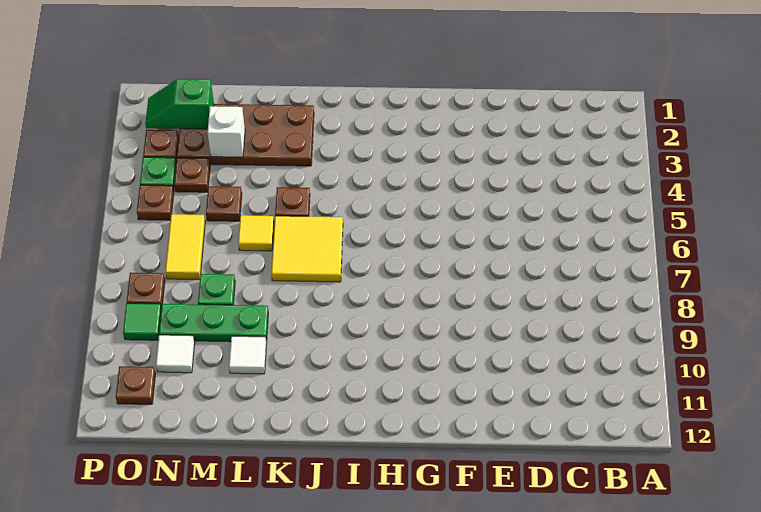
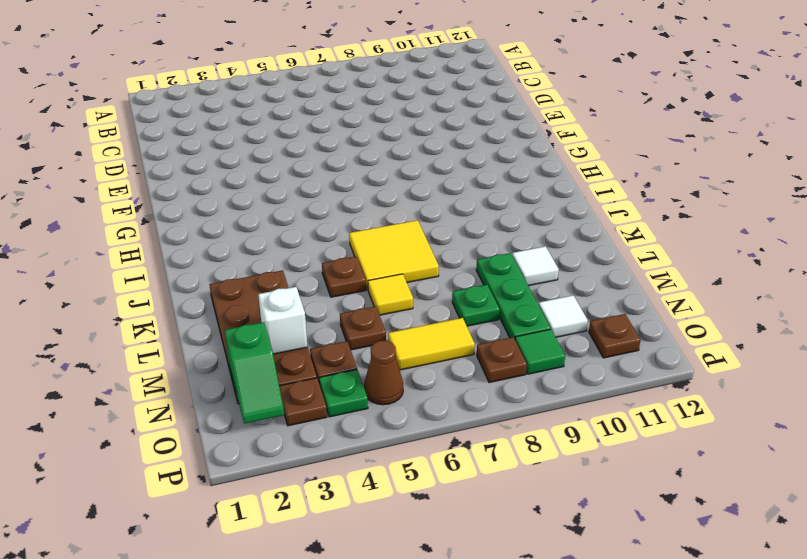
brown plate O5 level 1 -> brown cone O5 level 1

